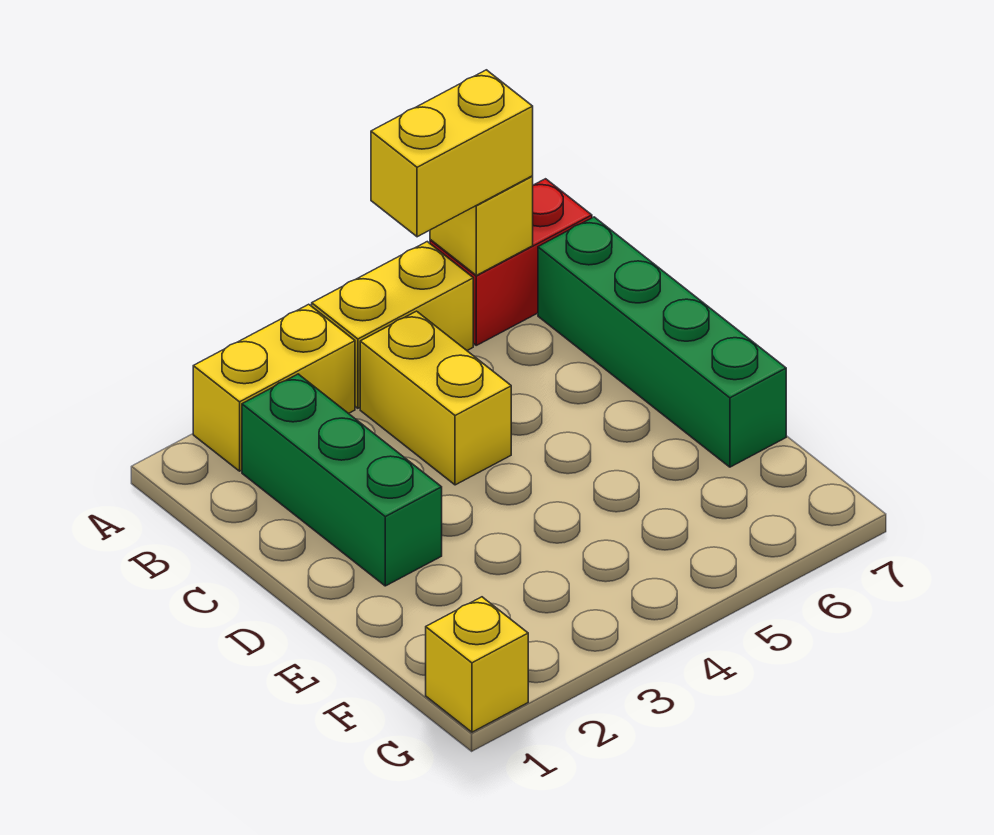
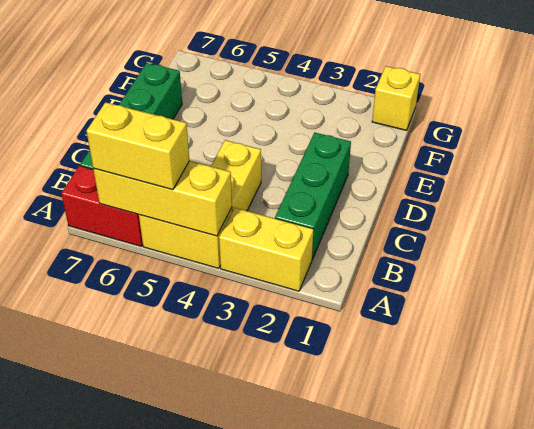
yellow brick A6 level 2 -> yellow brick A4:A6 level 2

